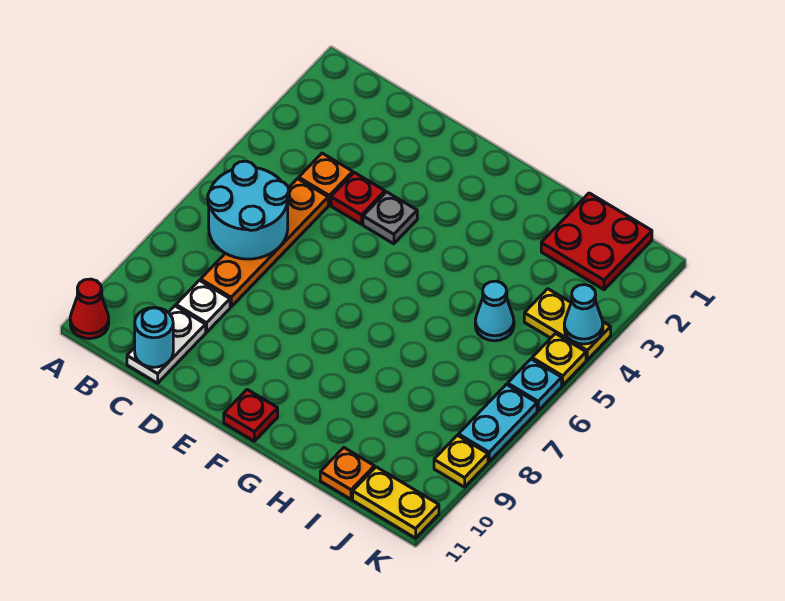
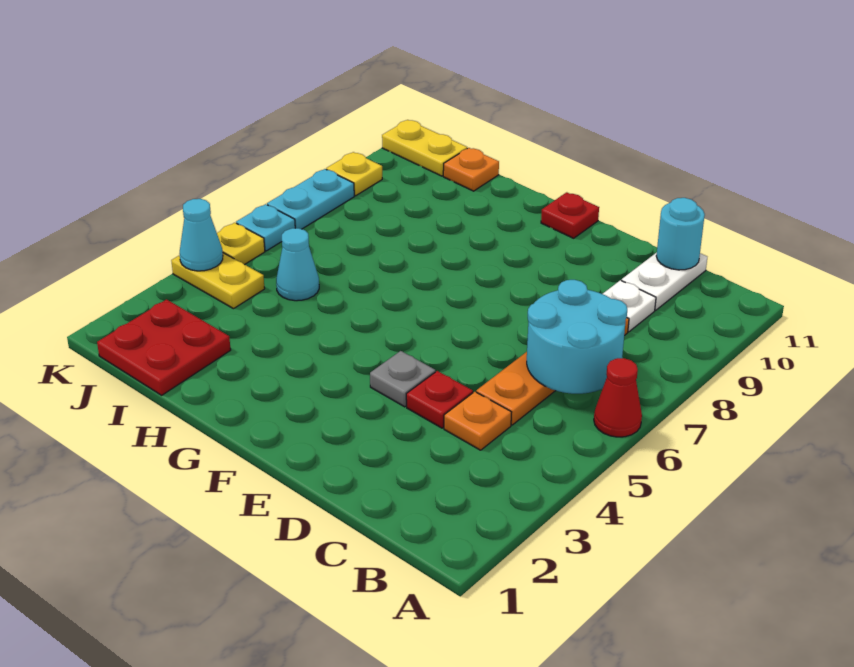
red cone A11 level 1 -> red cone A6 level 1

